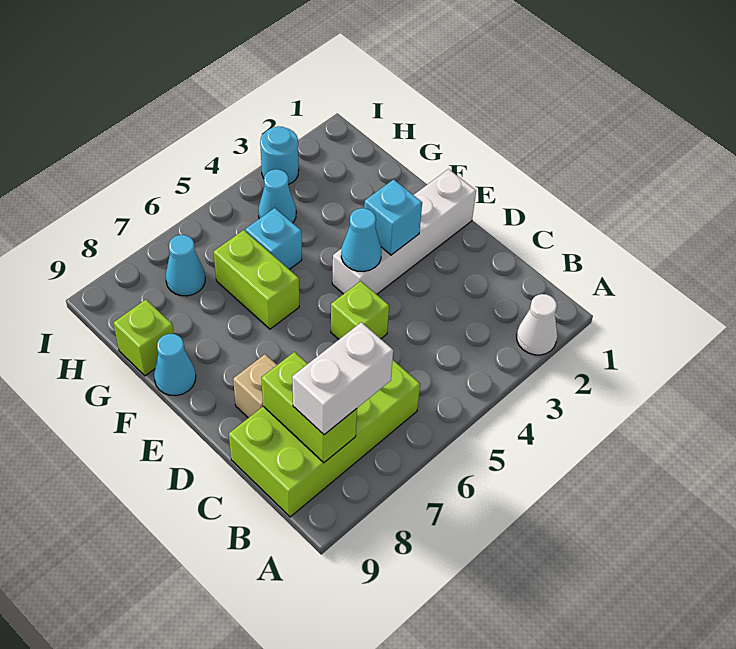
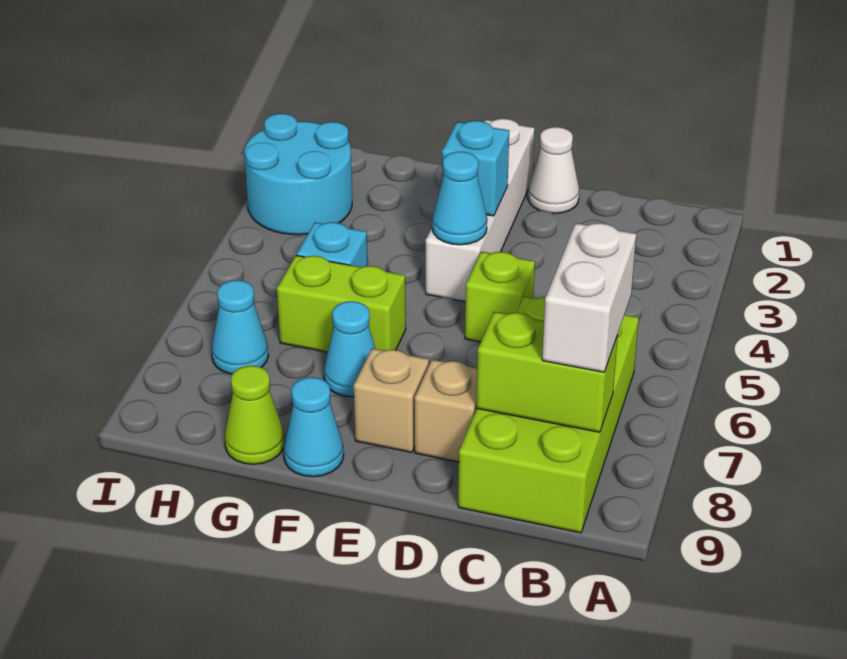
white cone A2 level 1 -> white cone D1 level 1
none -> tan brick E8 level 1
lime brick G9 level 1 -> lime cone G9 level 1
cyan cone H4 level 1 -> cyan cone F7 level 1
cyan round brick I3 level 1 -> cyan round brick H2:I3 level 1

